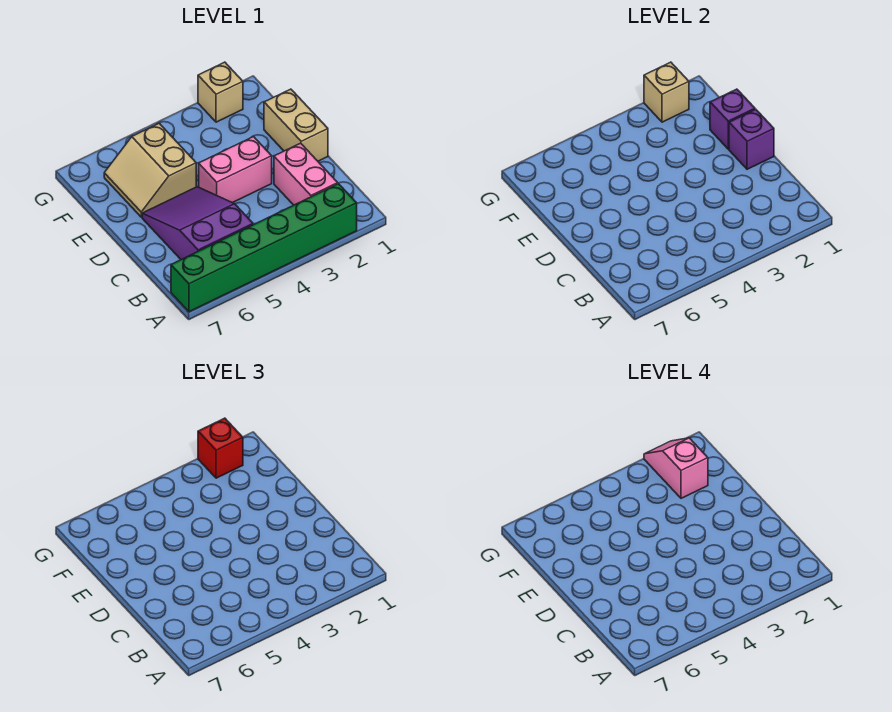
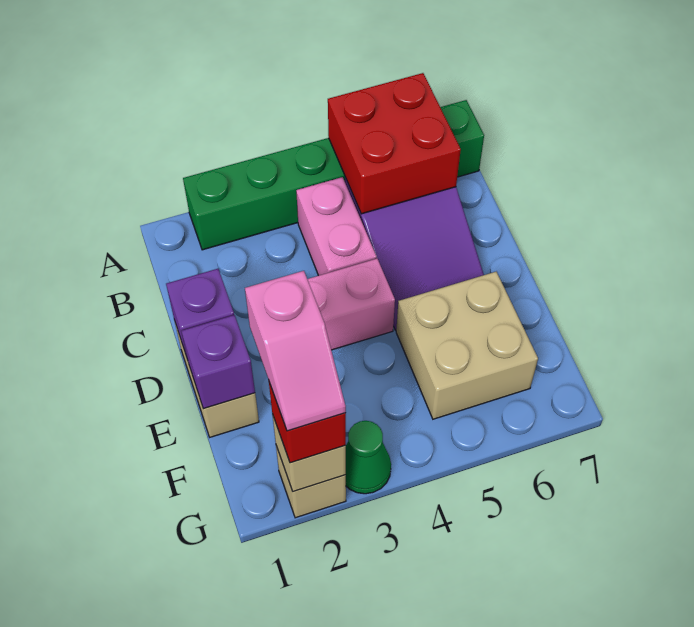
none -> red brick A5:B6 level 2
pink brick B2:C2 level 1 -> pink brick B4:C4 level 1
tan slope E5:F6 level 1 top 5 -> tan brick E5:F6 level 1
none -> green cone G3 level 1

